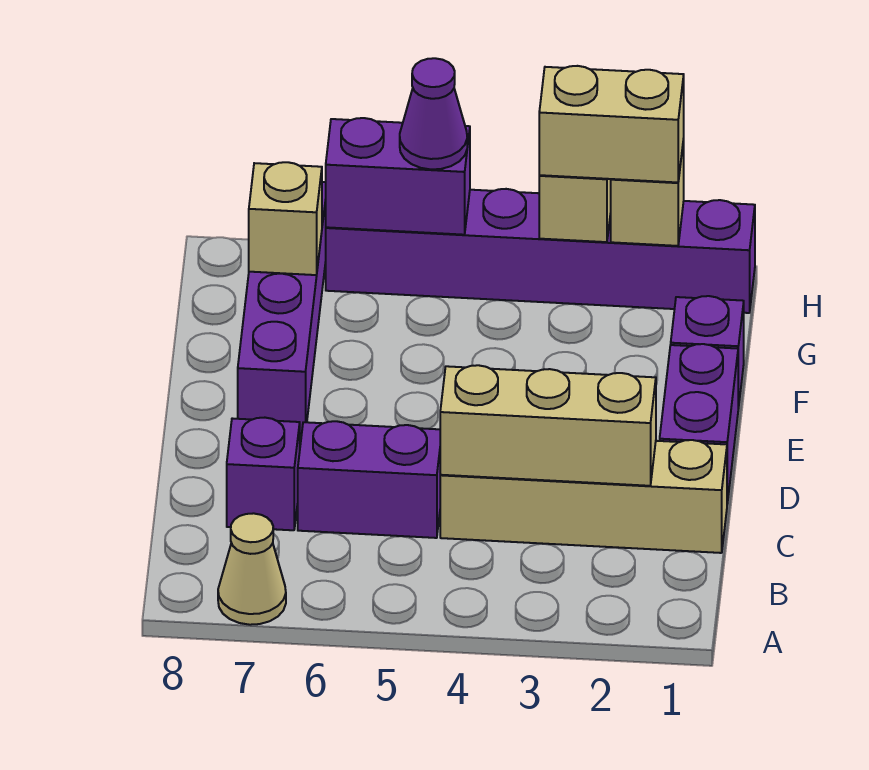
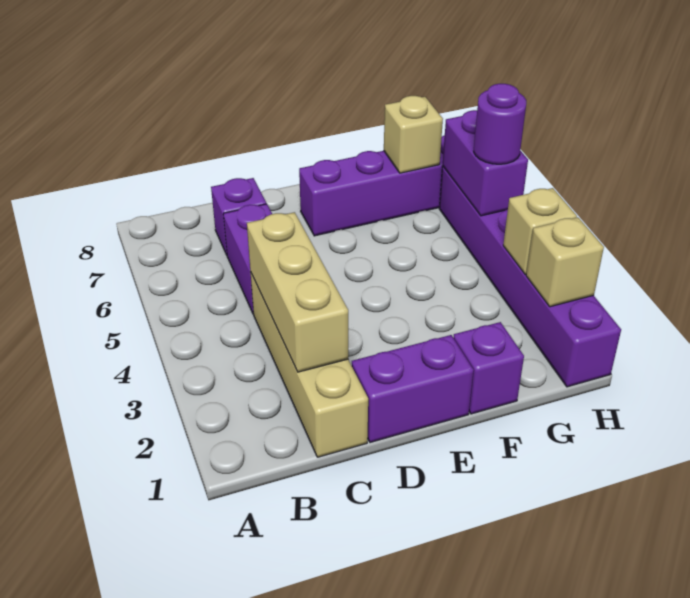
tan cone A7 level 1 -> none
tan brick H2:H3 level 3 -> none
purple cone H5 level 3 -> purple round brick H5 level 3

